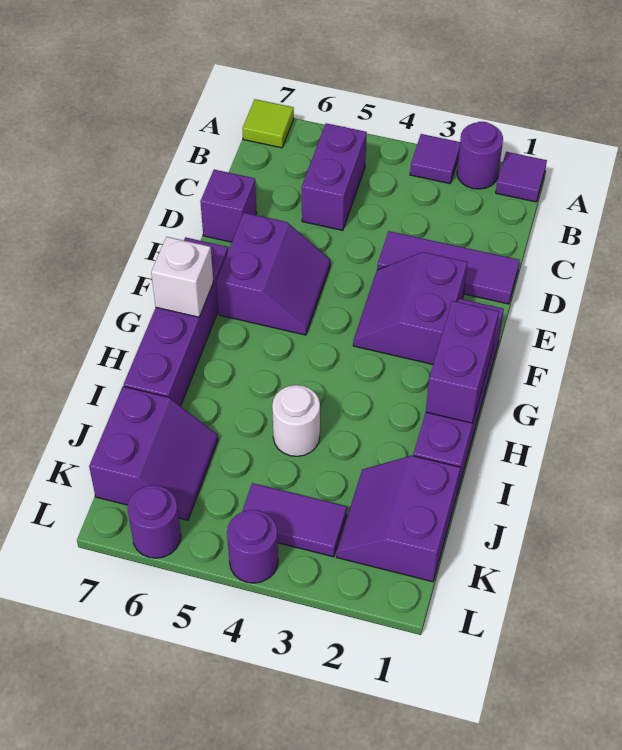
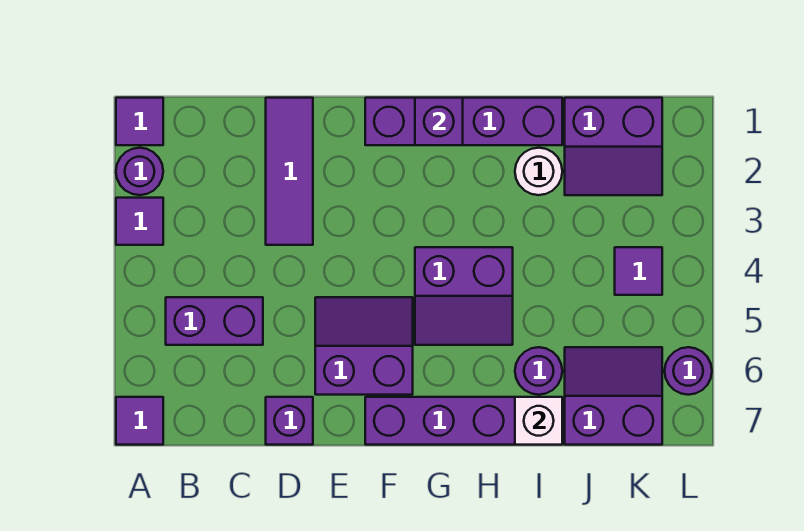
lime tile A7 level 1 -> purple tile A7 level 1
purple slope E2:F3 level 1 top 2 -> purple slope G4:H5 level 1 top 4
purple brick G1:H1 level 2 -> purple brick G1 level 2
white brick G7 level 2 -> white brick I7 level 2
white round brick I4 level 1 -> white round brick I2 level 1
purple tile K3:K4 level 1 -> purple tile K4 level 1
purple round brick L4 level 1 -> purple round brick I6 level 1

